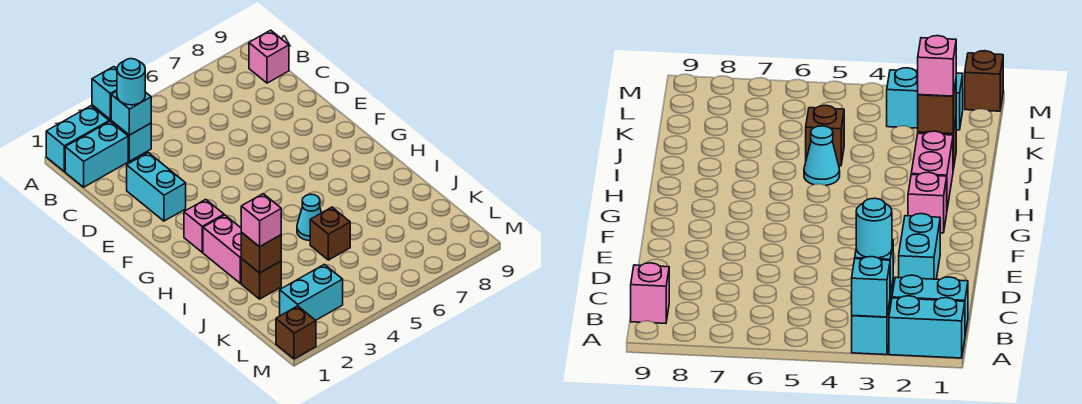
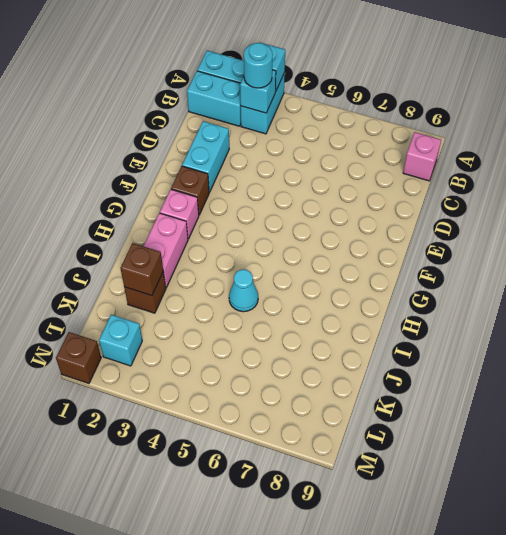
pink brick J2 level 3 -> none
brown brick J5 level 1 -> brown brick F2 level 1
cyan brick L2:L3 level 1 -> cyan brick L2 level 1

